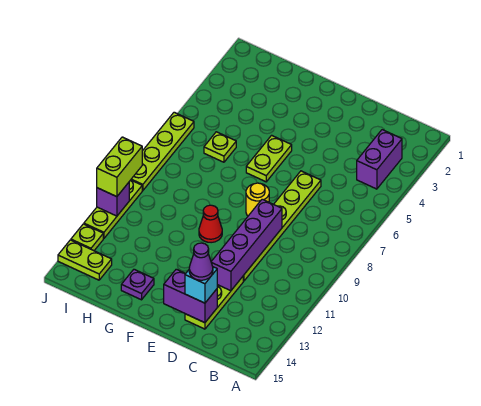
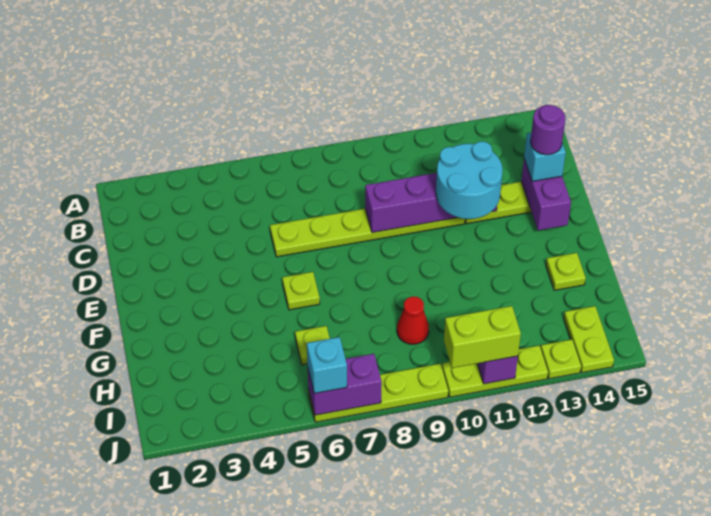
purple brick B3:B4 level 1 -> purple brick J6:J7 level 2
none -> cyan round brick D11:E12 level 3
purple cone D14 level 4 -> purple round brick D14 level 4
yellow round brick E8 level 1 -> none
lime plate F5:F6 level 1 -> lime plate F6 level 1
red cone F10 level 1 -> red cone H9 level 1
purple plate G14 level 1 -> lime plate G14 level 1
none -> cyan brick J6 level 3

